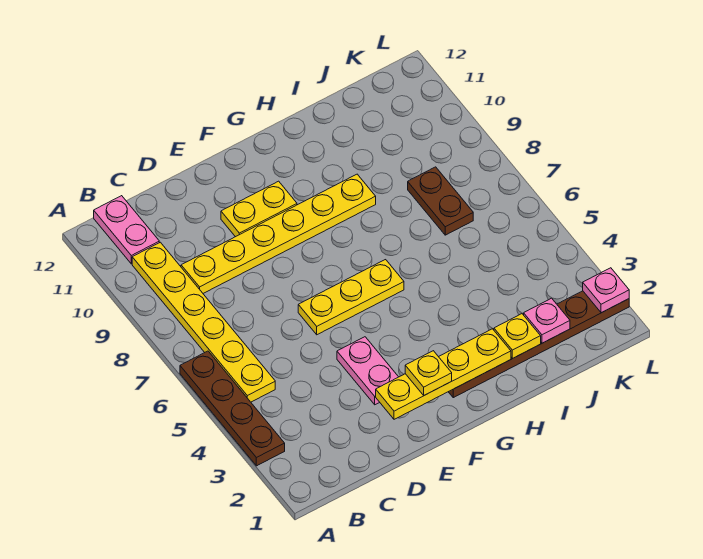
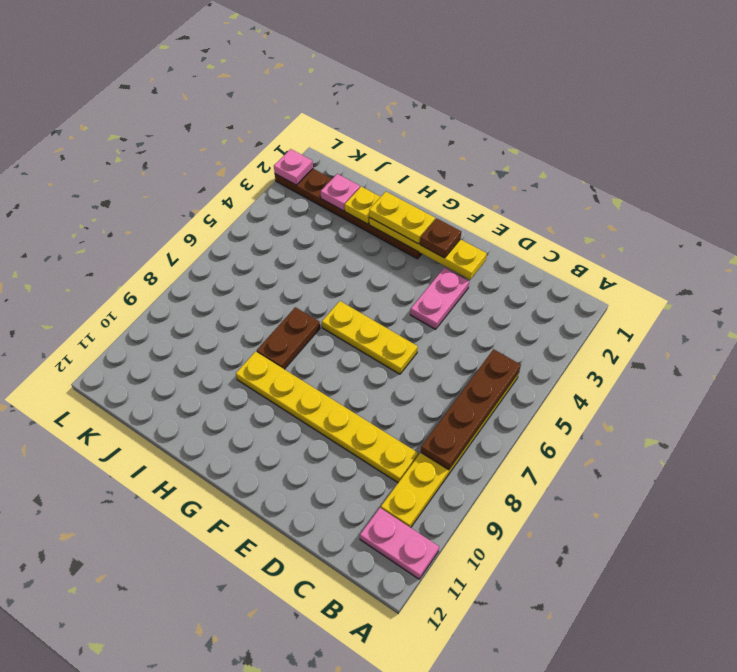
brown plate A3:A6 level 1 -> brown plate B5:B8 level 2
pink plate B11:B12 level 1 -> pink plate A11:B11 level 1
yellow plate E10:F10 level 1 -> yellow plate G2:H2 level 3
yellow plate F2 level 3 -> brown plate F2 level 3
brown plate J7:J8 level 1 -> brown plate H7:H8 level 1

